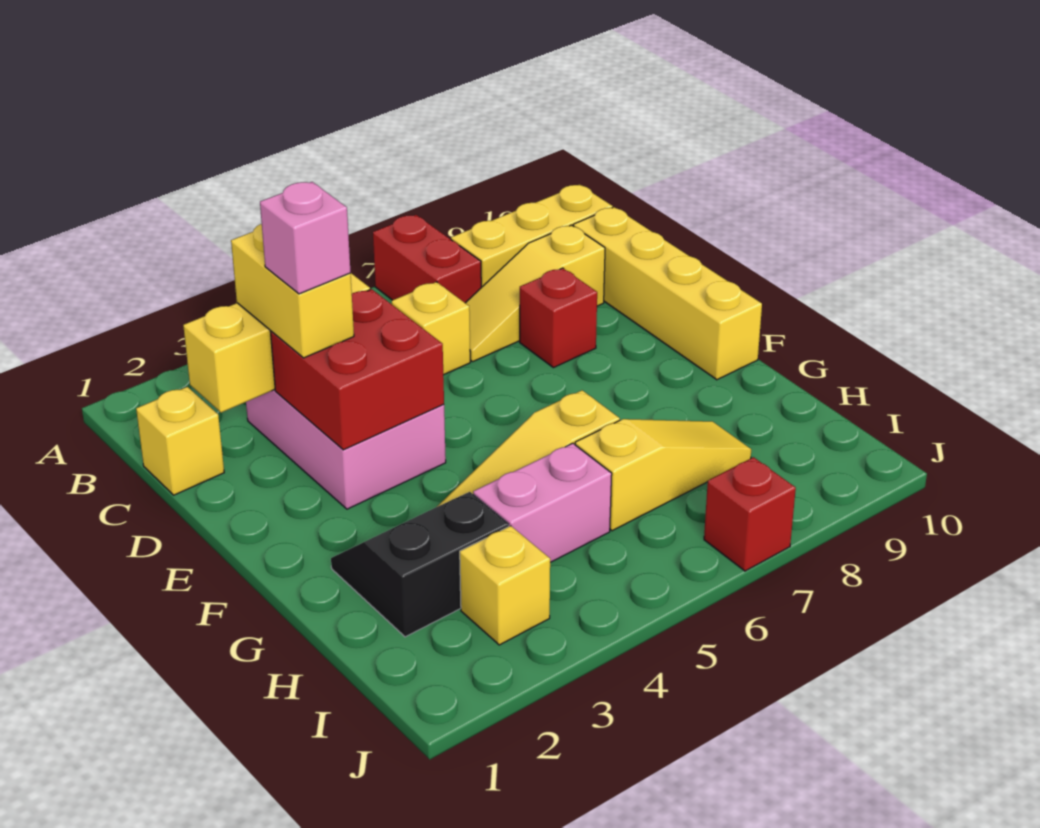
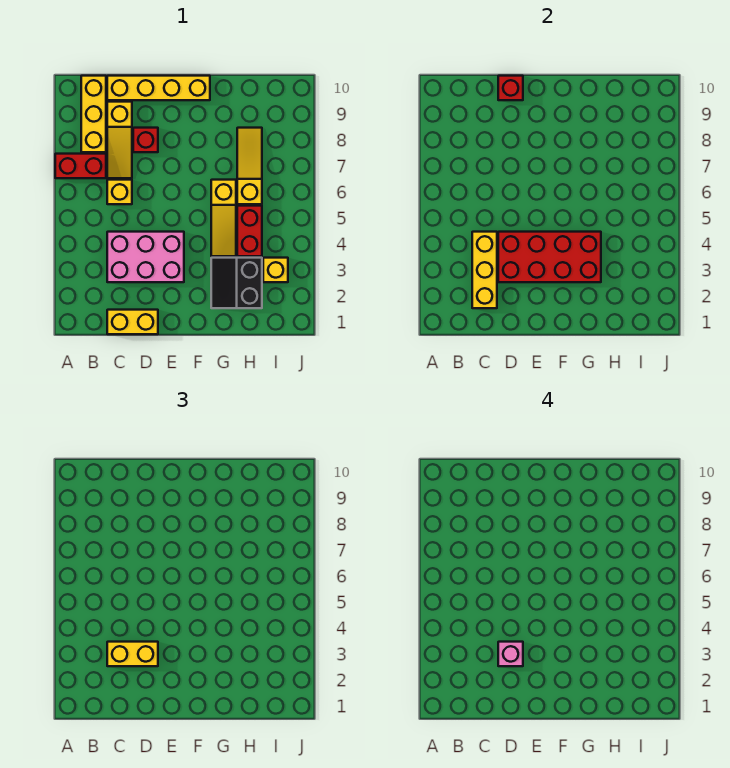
yellow brick C1 level 1 -> yellow brick C1:D1 level 1
red brick D3:E4 level 2 -> red brick D3:G4 level 2
pink brick H4:H5 level 1 -> red brick H4:H5 level 1
red brick J7 level 1 -> red brick D10 level 2

